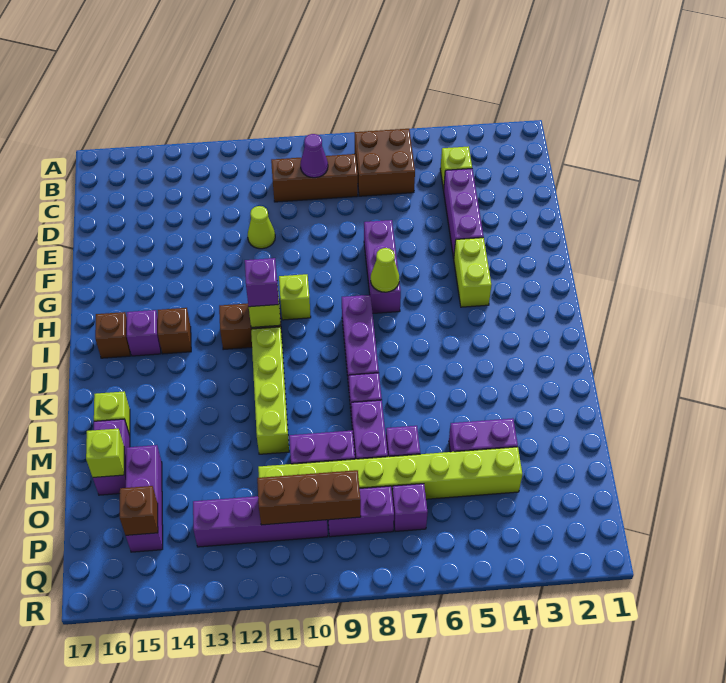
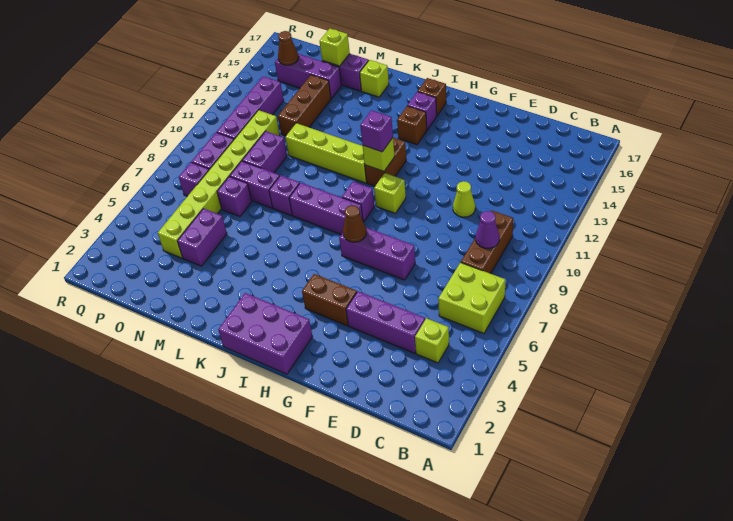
brown brick B6:C7 level 1 -> lime brick B6:C7 level 1
lime brick G4:H4 level 1 -> brown brick G4:H4 level 1
none -> purple brick H1:J2 level 1
lime cone H7 level 2 -> brown cone H7 level 2
none -> purple brick I9 level 1
brown brick P9:P11 level 2 -> brown brick N12:N14 level 1
brown brick P15 level 2 -> brown cone P15 level 2

